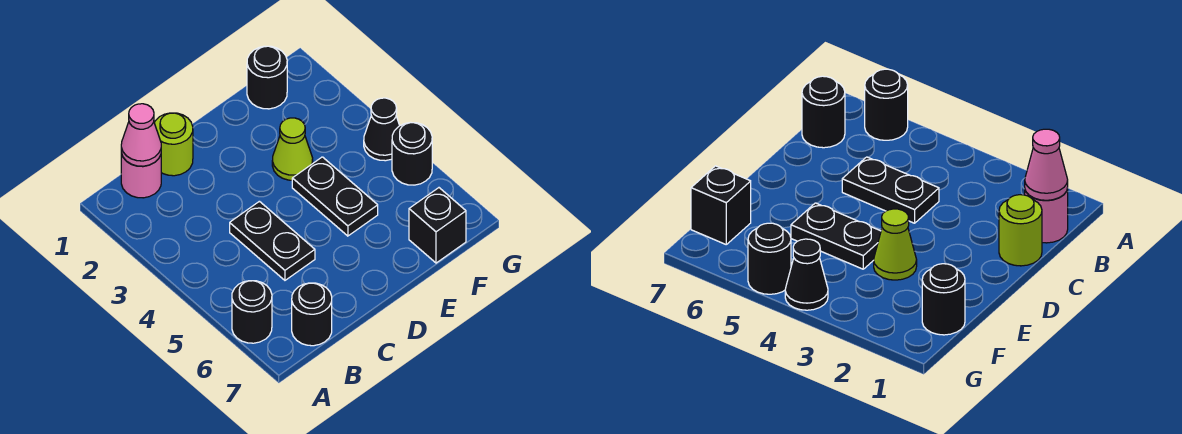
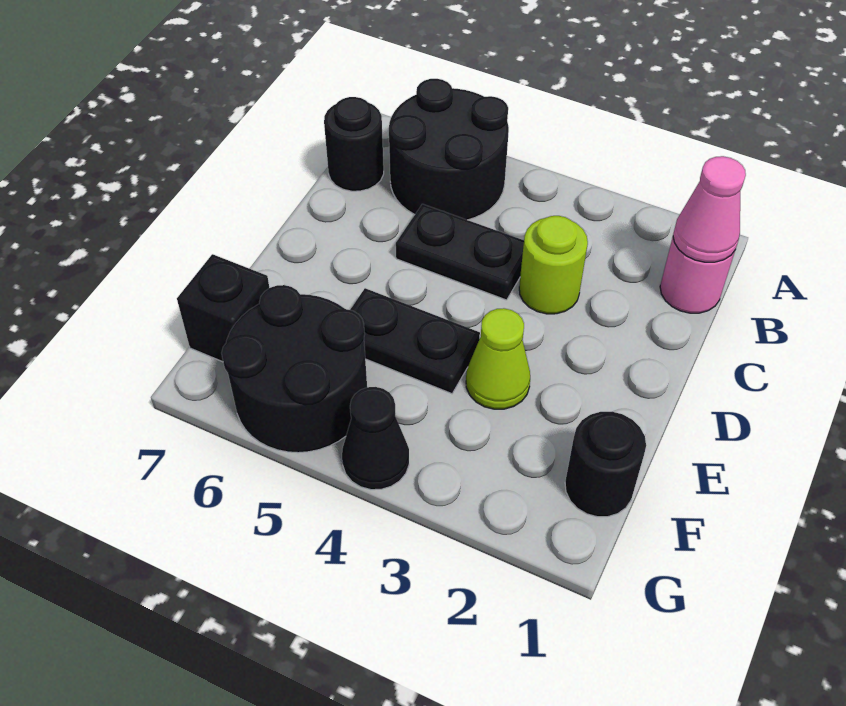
black round brick A6 level 1 -> black round brick A5:B6 level 1
lime round brick C1 level 1 -> lime round brick C3 level 1
black round brick G5 level 1 -> black round brick F5:G6 level 1

